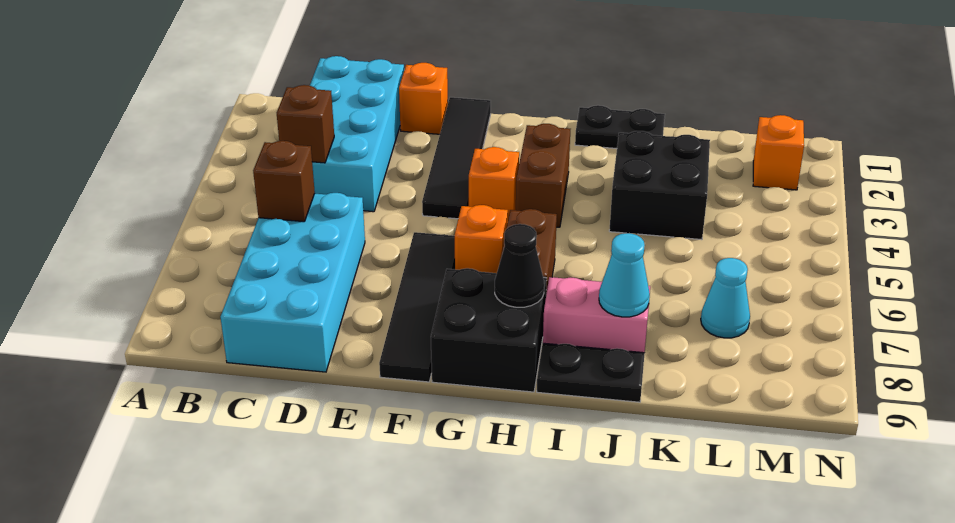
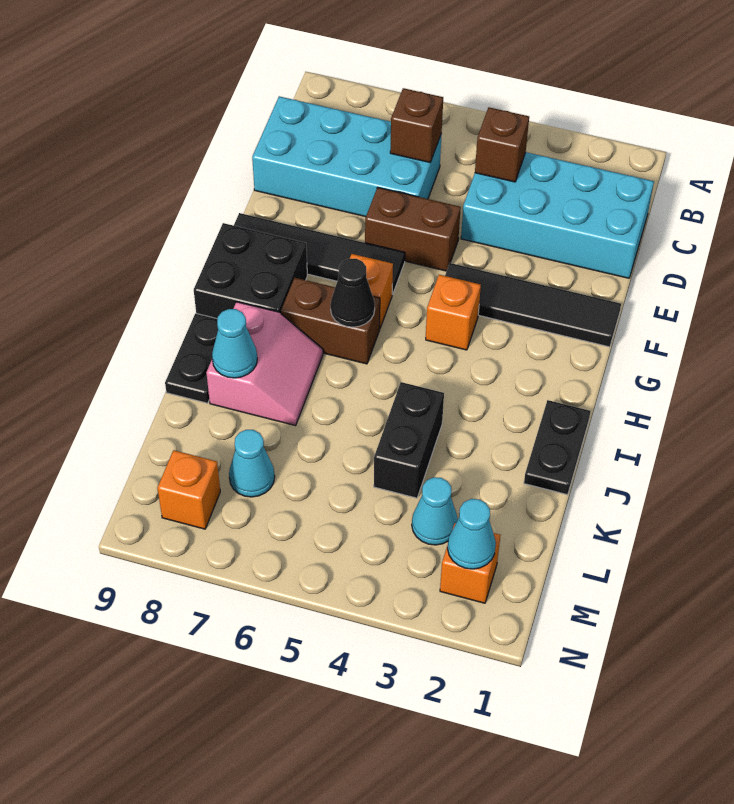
orange brick E1 level 1 -> orange brick M8 level 1
brown brick H3:H4 level 1 -> brown brick E5:E6 level 1
black cone H8 level 2 -> black cone H6 level 2
black brick J3:K4 level 1 -> black brick J4:K4 level 1
none -> cyan cone L3 level 1
none -> cyan cone M2 level 2

